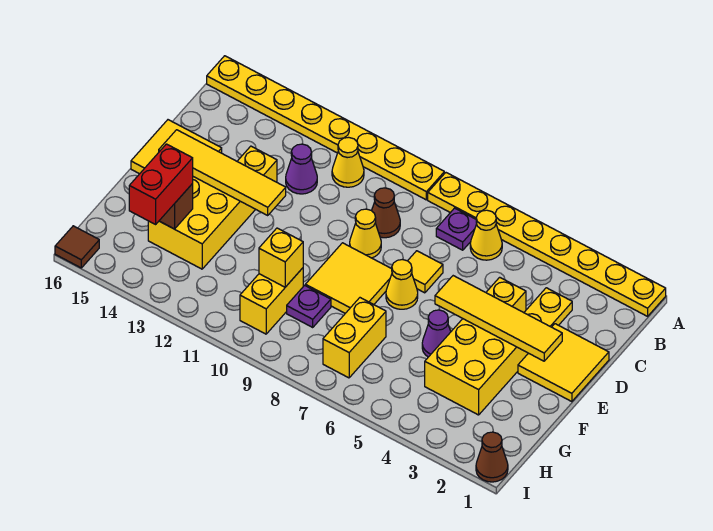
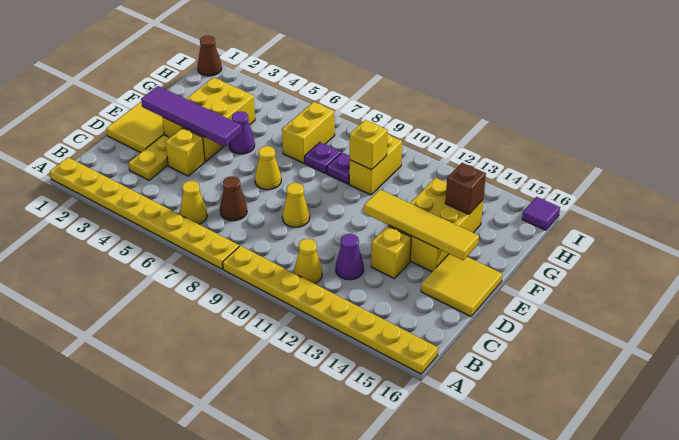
purple plate B7 level 1 -> purple plate G8 level 1
brown cone C9 level 1 -> brown cone C7 level 1
yellow tile D7 level 1 -> none
yellow tile E2:E5 level 2 -> purple tile E2:E5 level 2
yellow tile E8:F9 level 1 -> none
red brick G14:H14 level 3 -> none
brown tile I16 level 1 -> purple tile I16 level 1

